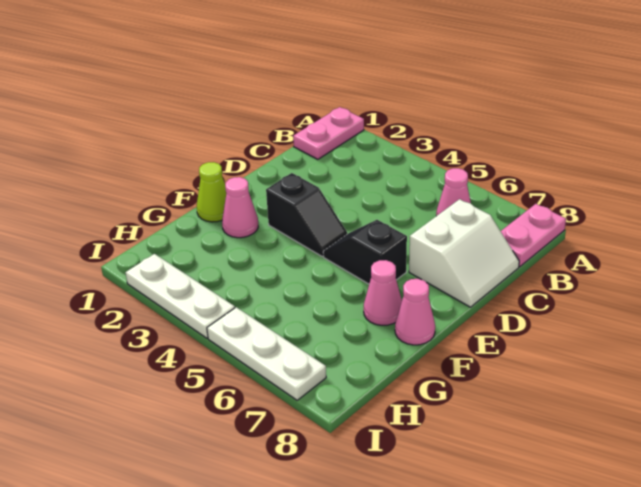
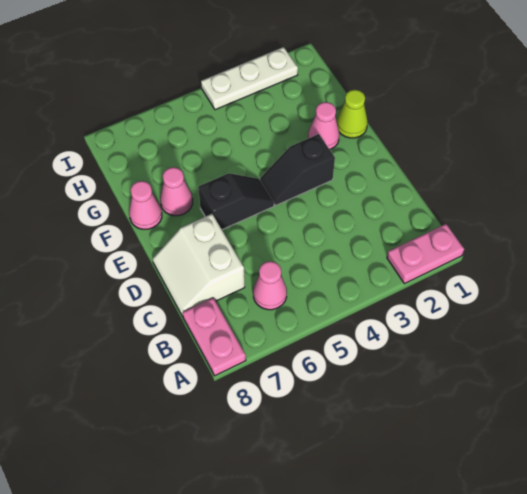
pink plate A1:B1 level 1 -> pink plate A1:A2 level 1
white plate I5:I7 level 1 -> none

